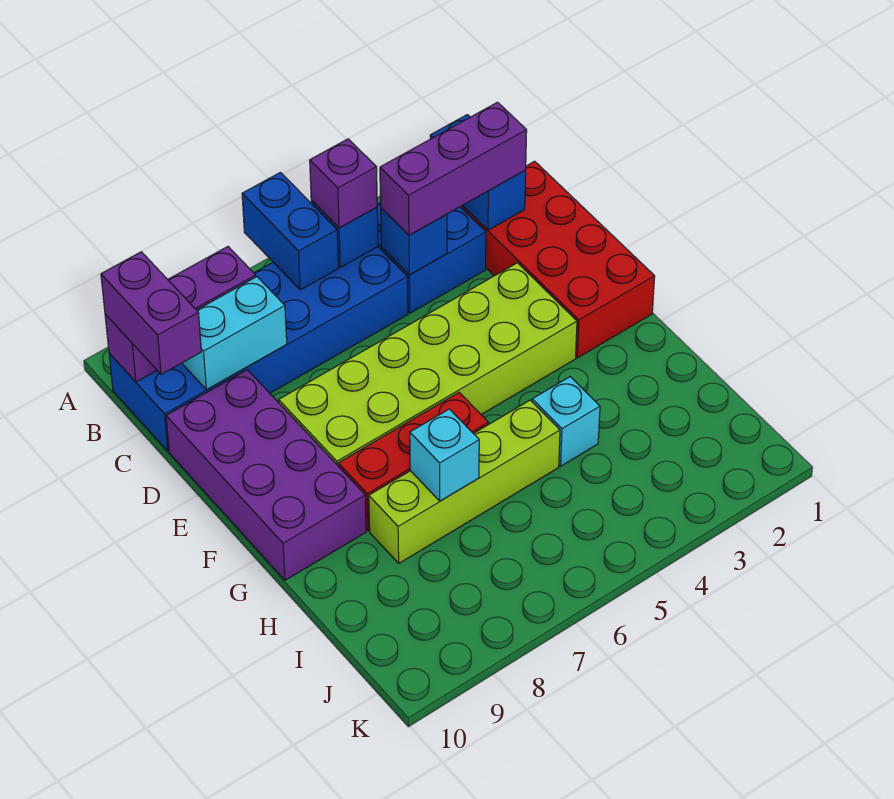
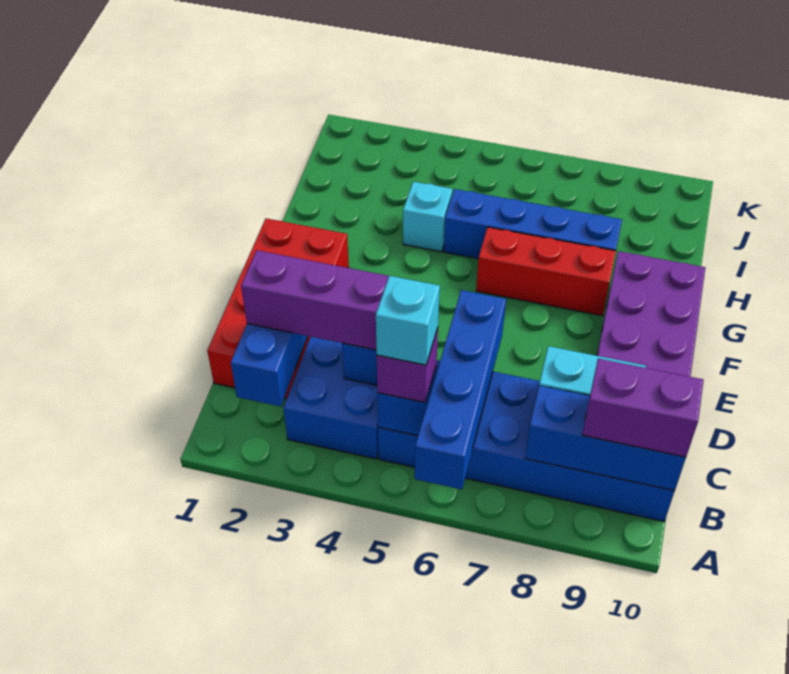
blue brick A6:B6 level 2 -> blue brick A6:D6 level 2
purple brick B8:B10 level 2 -> blue brick B8:B10 level 2
purple brick B10:C10 level 3 -> purple brick B9:B10 level 3
lime brick E3:F8 level 1 -> none
lime brick H5:H8 level 1 -> blue brick H5:H8 level 1
cyan brick H7 level 2 -> cyan brick B5 level 4

